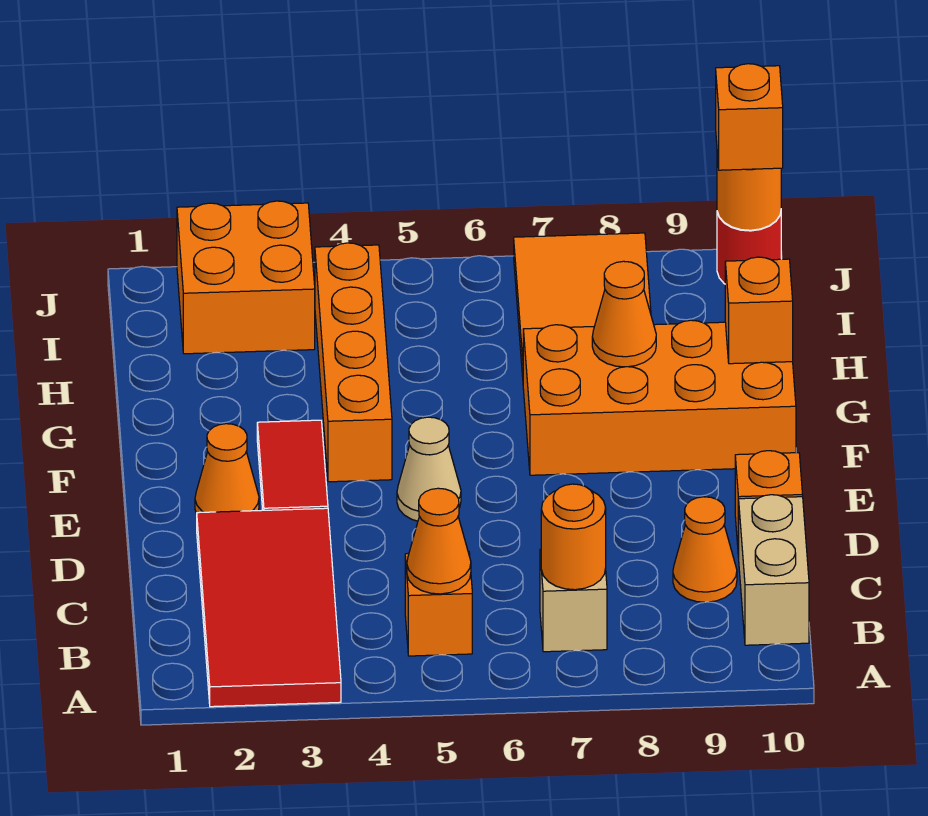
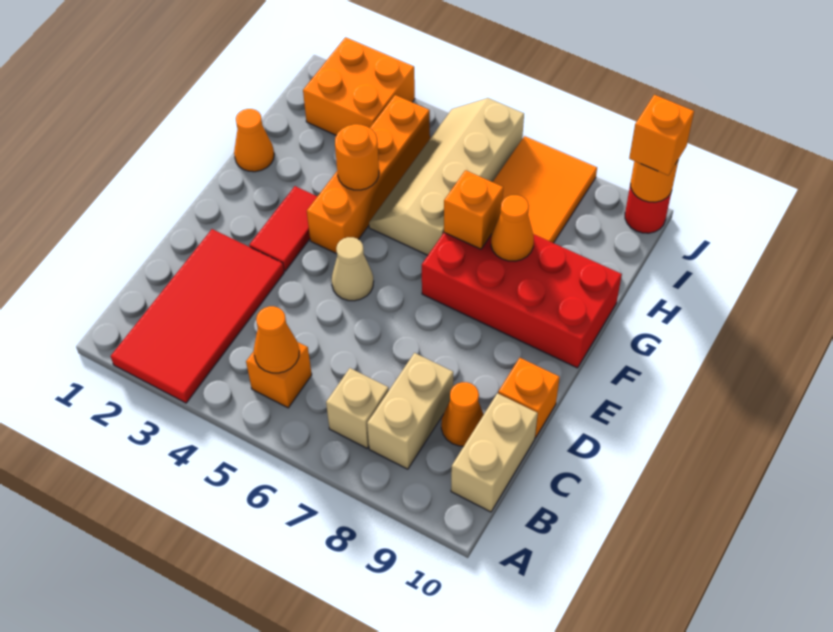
orange round brick B7 level 2 -> orange round brick G4 level 2
none -> tan brick B8:C8 level 1
orange cone E2 level 1 -> orange cone G1 level 1
orange brick F7:G10 level 1 -> red brick F7:G10 level 1
none -> tan slope G5:J6 level 1 top 6
orange brick G10 level 2 -> orange brick G7 level 2

